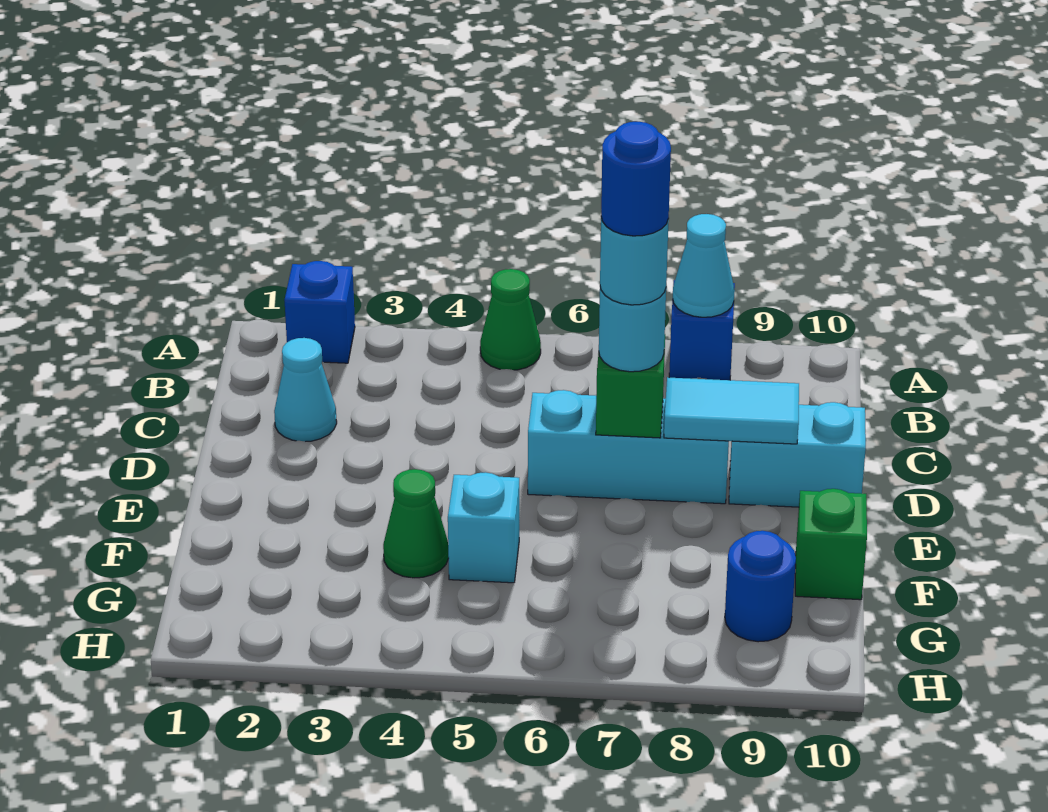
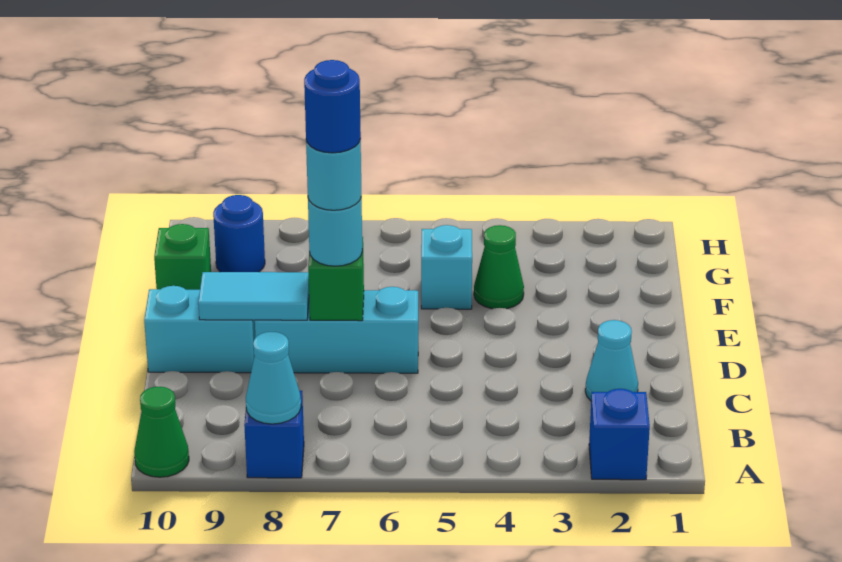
green cone A5 level 1 -> green cone A10 level 1

